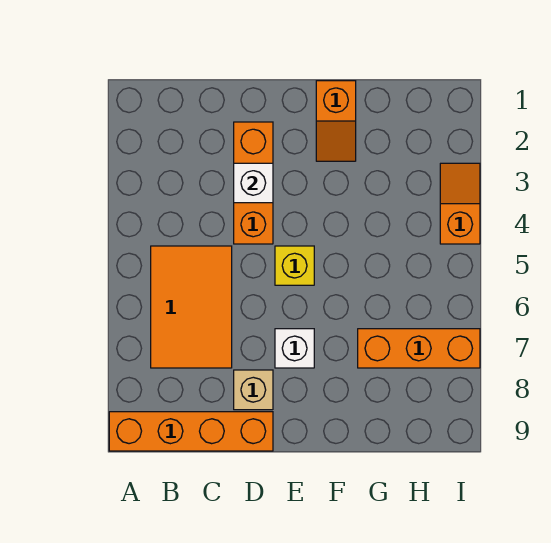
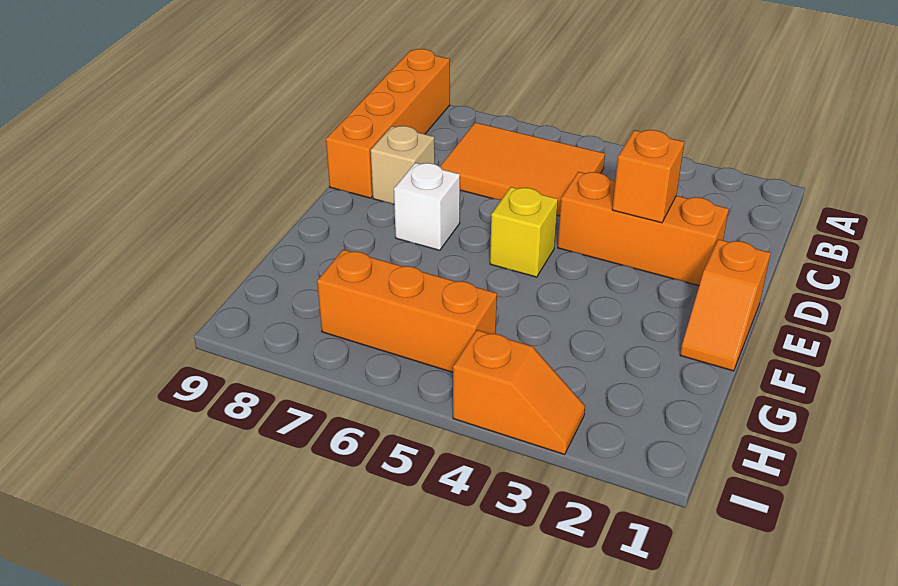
white brick D3 level 2 -> orange brick D3 level 2
orange slope F1:F2 level 1 top 1 -> orange slope E1:F1 level 1 top E
orange brick G7:I7 level 1 -> orange brick H5:H7 level 1

